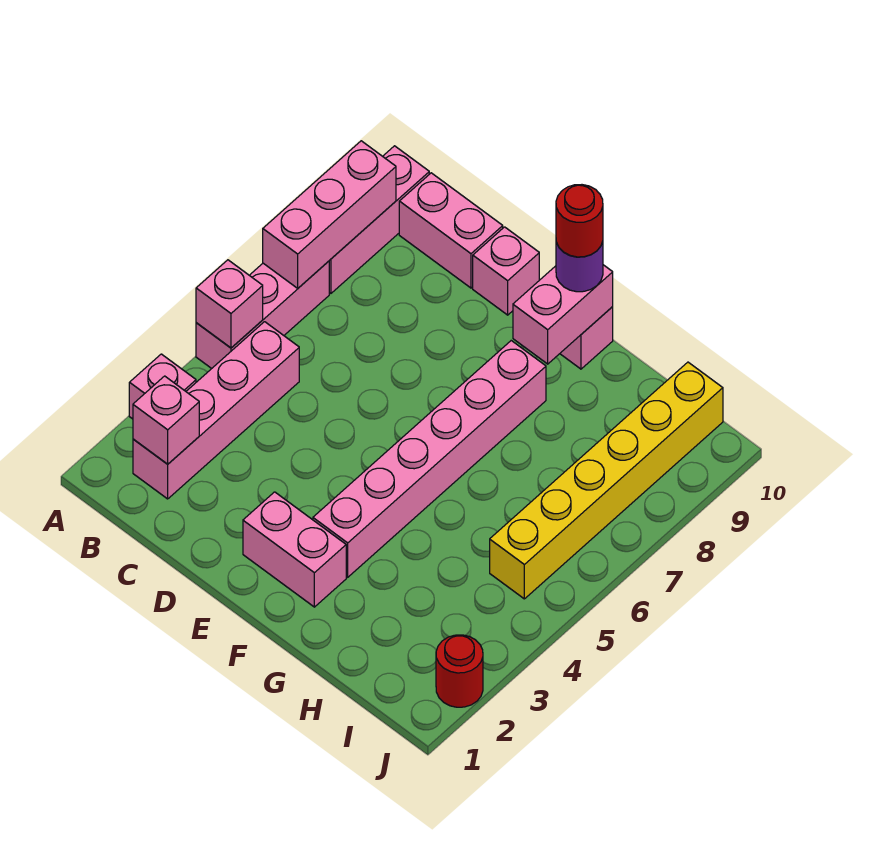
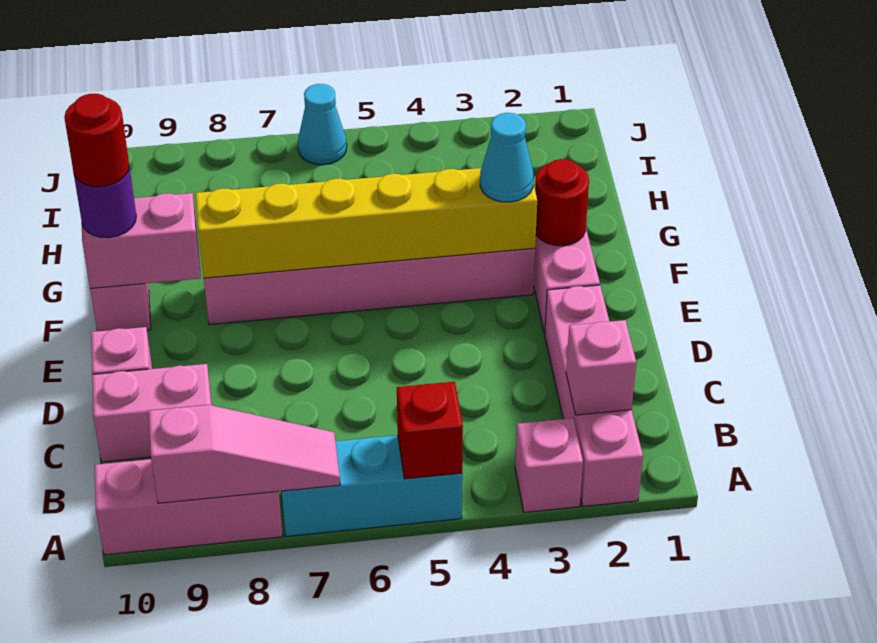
pink brick A5:A7 level 1 -> cyan brick A5:A7 level 1
pink brick A5 level 2 -> red brick A5 level 2
pink brick A7:A9 level 2 -> pink slope A7:A9 level 2 top 9
pink brick B2:B5 level 1 -> pink brick A2:D2 level 1
pink brick B10:C10 level 1 -> pink brick C9:C10 level 1
none -> cyan cone F3 level 3
yellow brick I5:I10 level 1 -> yellow brick F3:F8 level 2
red round brick J2 level 1 -> red round brick F2 level 2
none -> cyan cone J6 level 1

